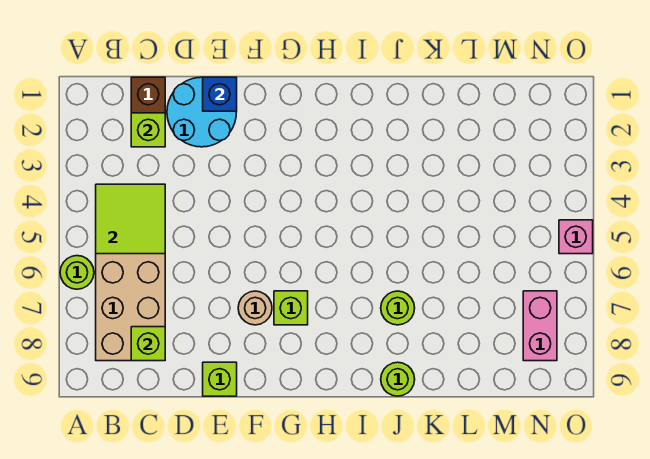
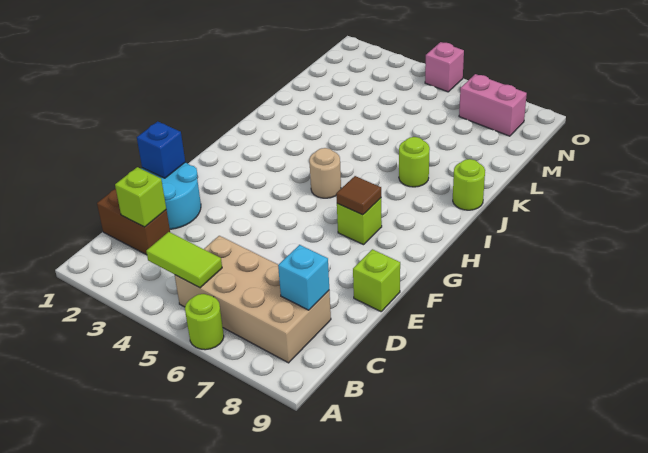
lime tile B4:C5 level 2 -> lime tile B4:B5 level 2
lime brick C8 level 2 -> cyan brick C8 level 2
tan round brick F7 level 1 -> tan round brick H5 level 1
none -> brown tile G7 level 2

